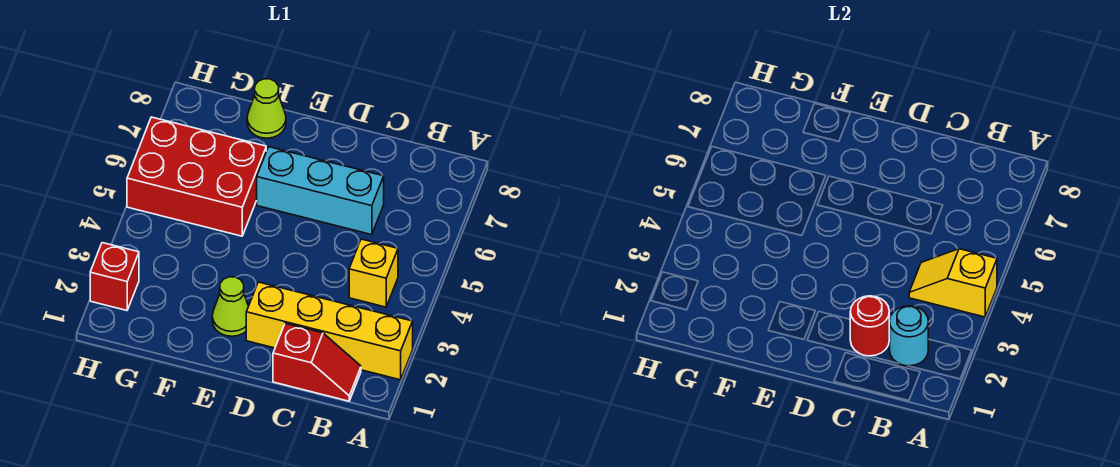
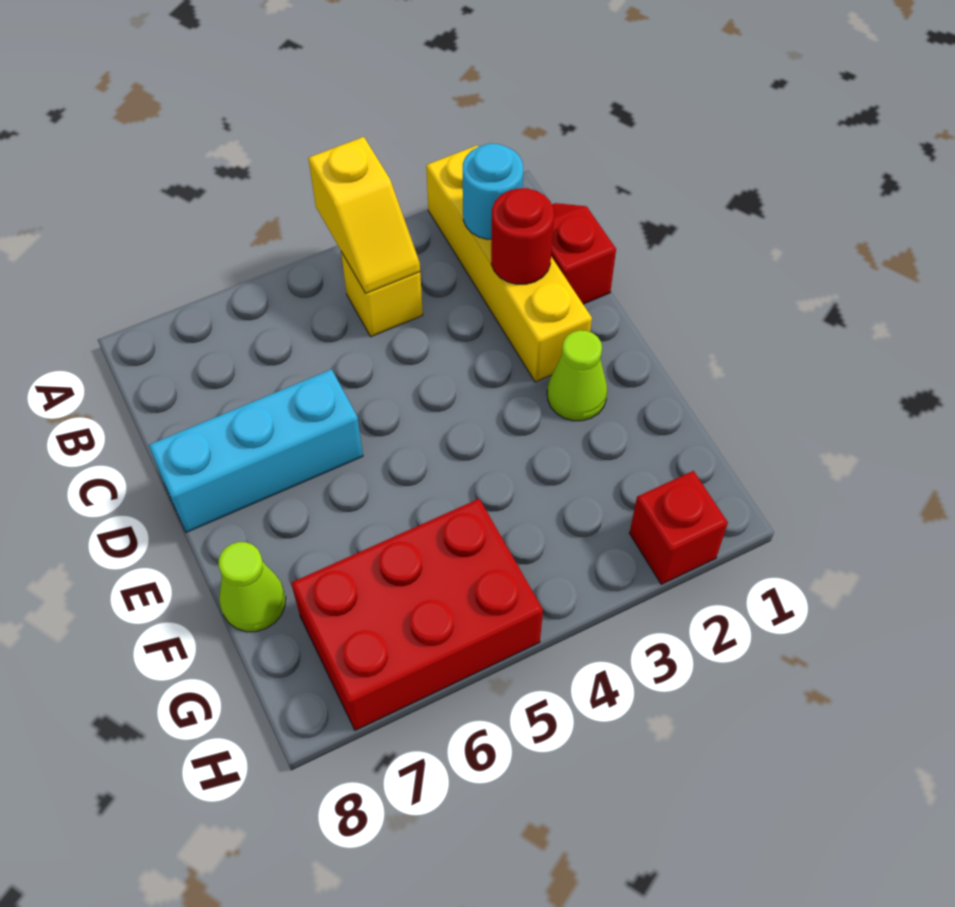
cyan brick C6:E6 level 1 -> cyan brick D6:D8 level 1
red brick F5:H6 level 1 -> red brick G5:H7 level 1

